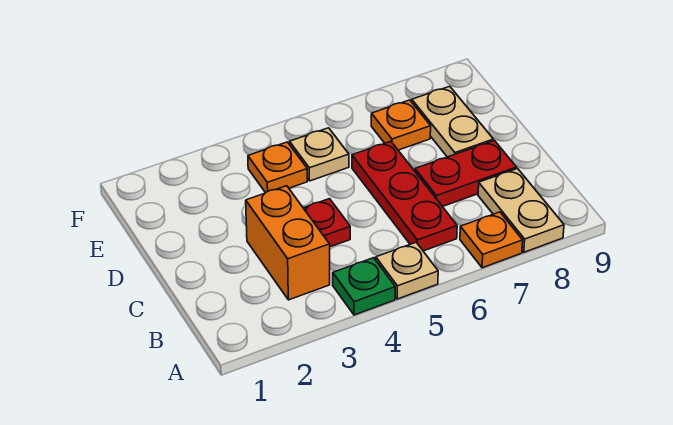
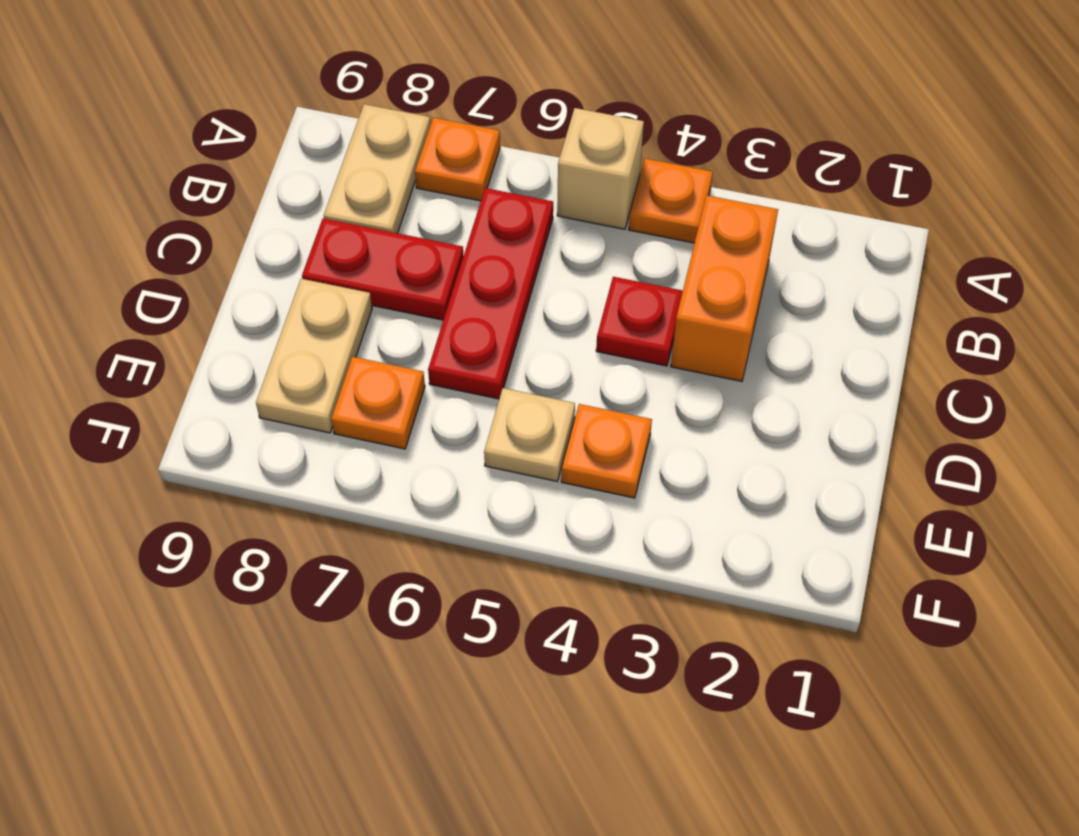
green plate A4 level 1 -> orange plate A4 level 1
tan plate A5 level 1 -> tan brick A5 level 1

